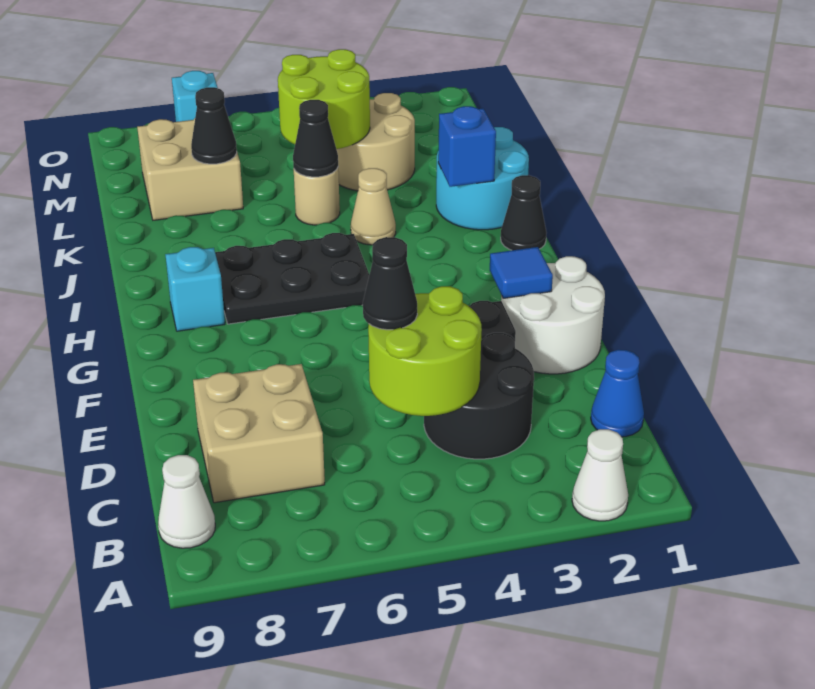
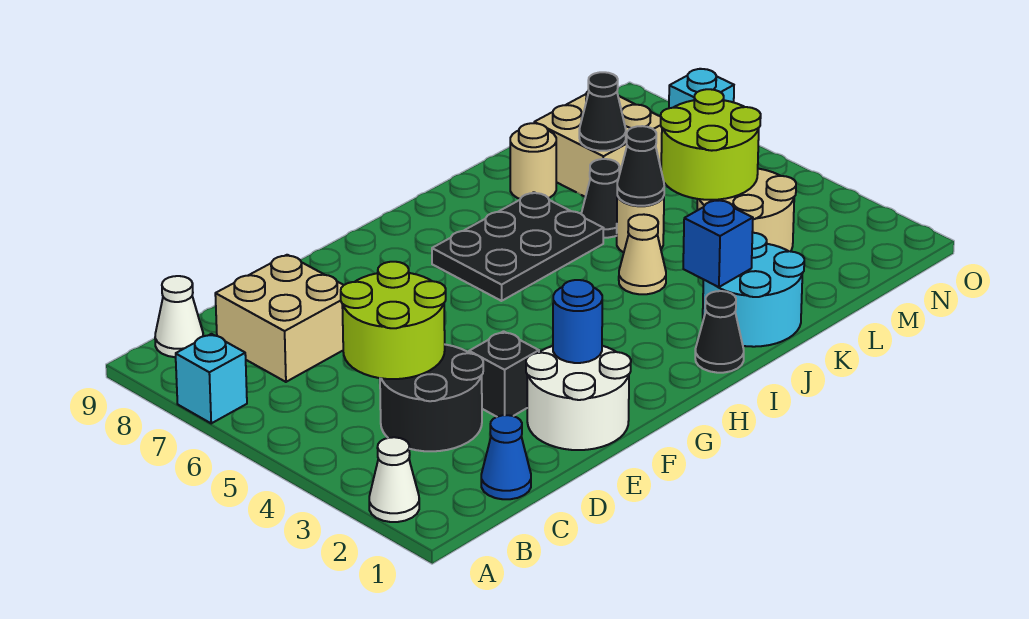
black cone D5 level 3 -> black cone K6 level 1
blue tile F2 level 2 -> blue round brick F2 level 2
black plate H5:I7 level 1 -> black plate H6:J7 level 1
cyan brick H8 level 1 -> cyan brick A7 level 1
none -> tan round brick K8 level 1

